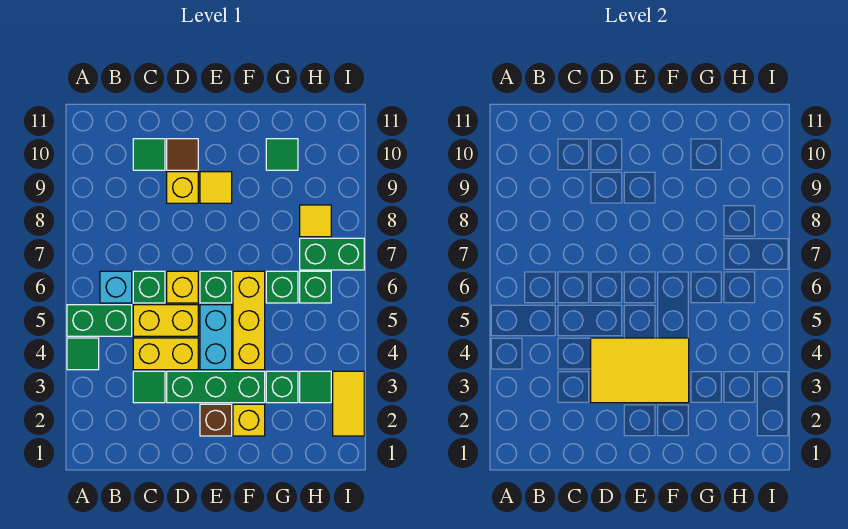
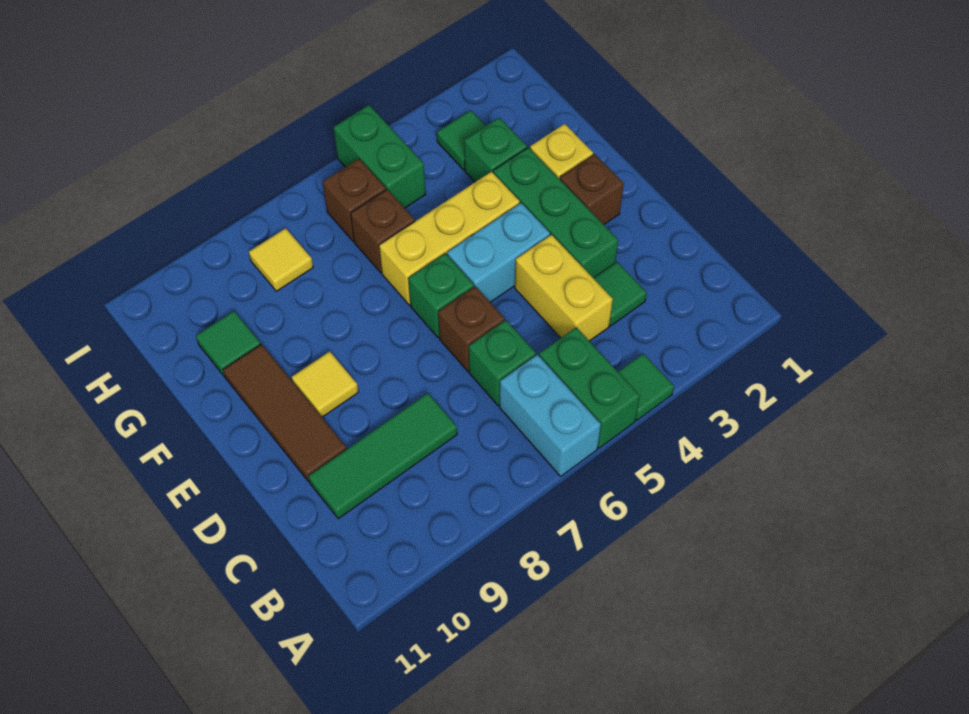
cyan brick B6 level 1 -> cyan brick A6:B6 level 1
yellow brick C5:D5 level 1 -> none
green tile C10 level 1 -> green tile C8:C10 level 1
yellow tile D3:F4 level 2 -> none
yellow brick D6 level 1 -> brown brick D6 level 1
yellow brick D9 level 1 -> none
brown tile D10 level 1 -> brown tile D10:F10 level 1
green brick G6 level 1 -> brown brick G6 level 1
green brick H6 level 1 -> brown brick H6 level 1
green brick H7:I7 level 1 -> green brick H5:I5 level 1
yellow tile I2:I3 level 1 -> none

